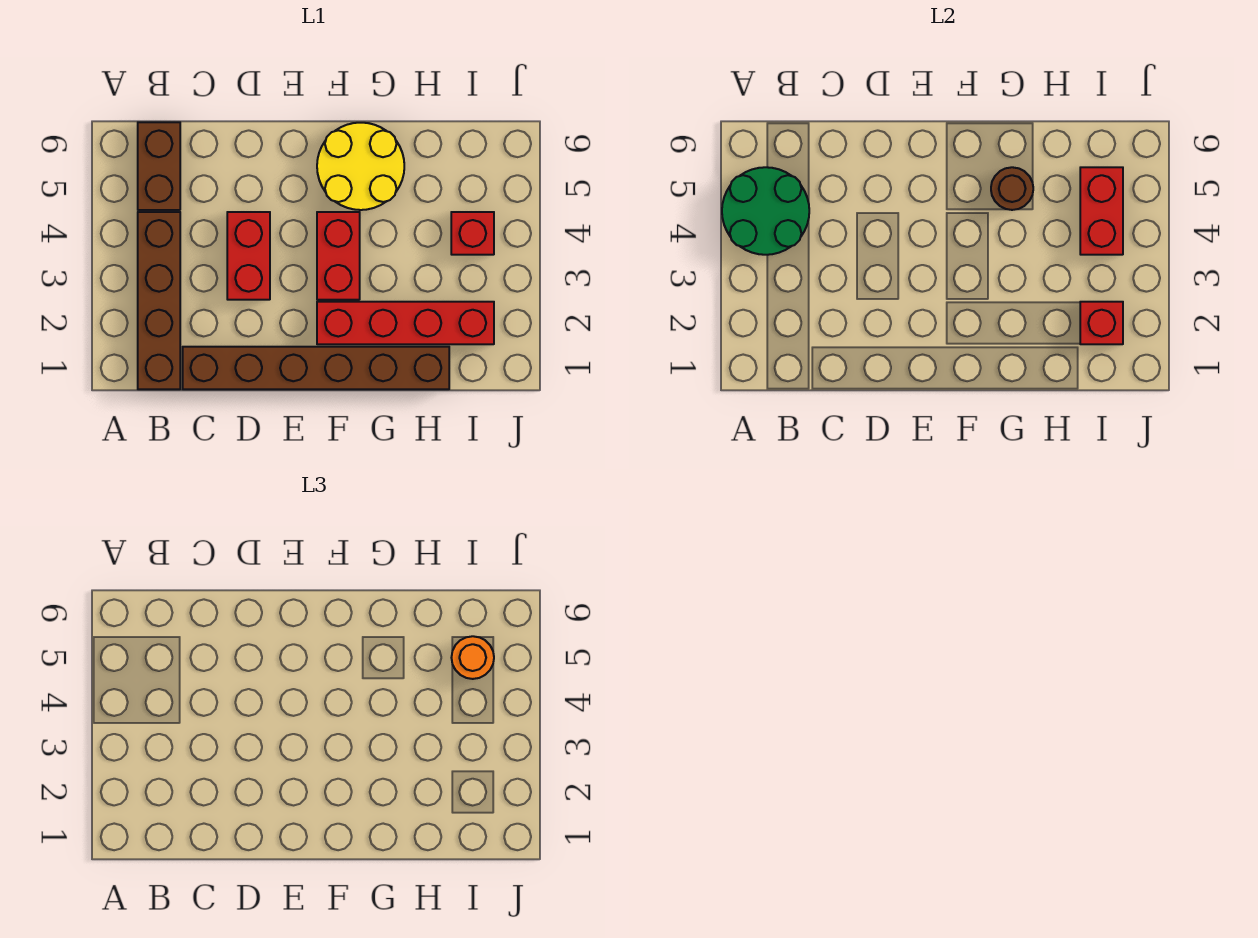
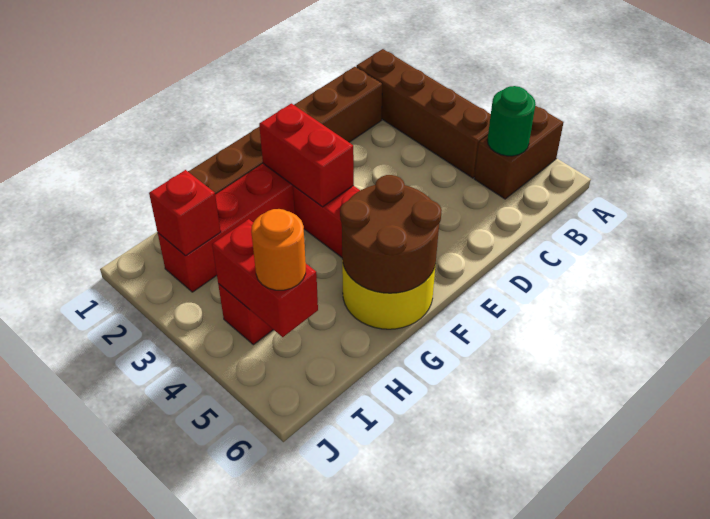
green round brick A4:B5 level 2 -> green round brick B5 level 2
brown brick B5:B6 level 1 -> brown brick A5:B5 level 1
red brick D3:D4 level 1 -> red brick F2:F3 level 2
brown round brick G5 level 2 -> brown round brick F5:G6 level 2

